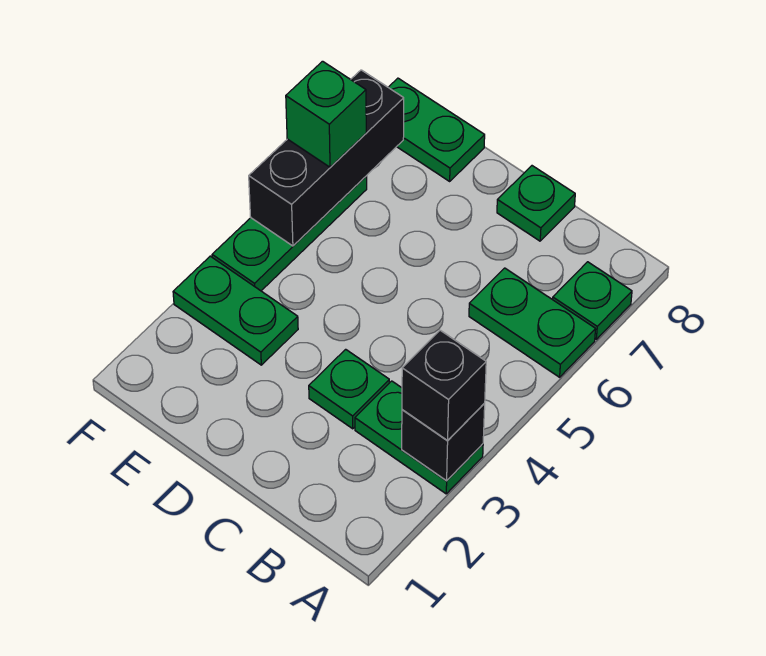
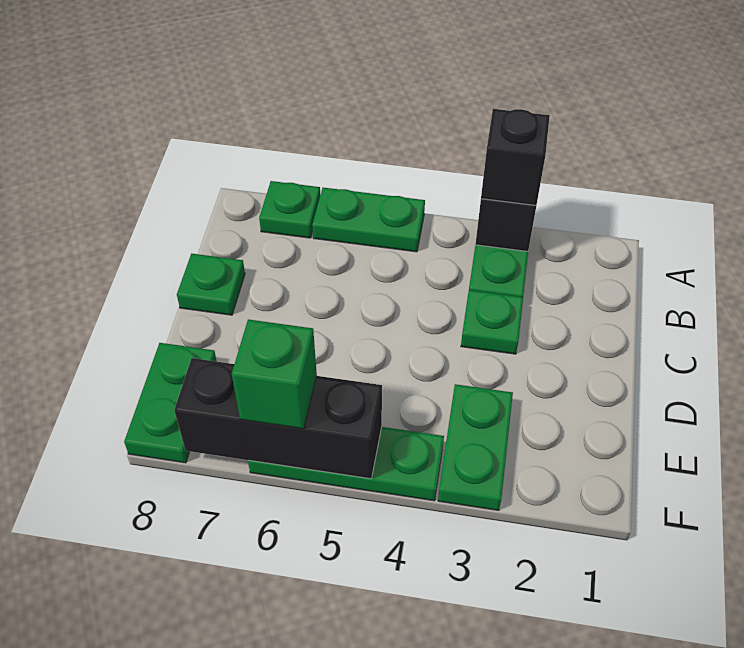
green plate A6:B6 level 1 -> green plate A5:A6 level 1

